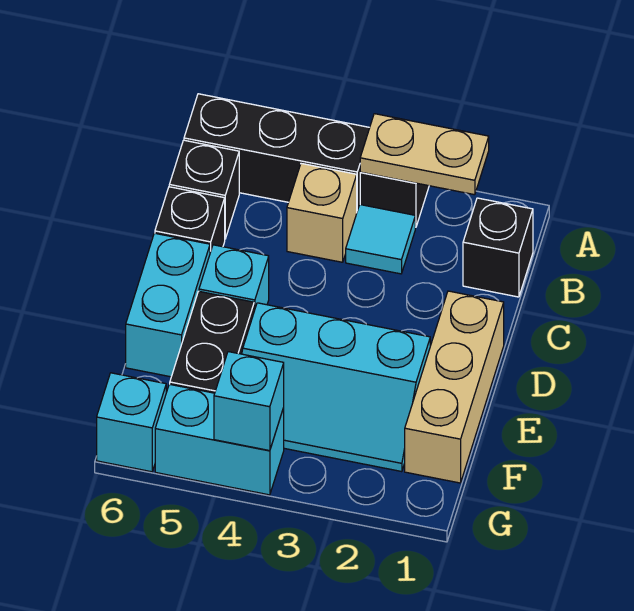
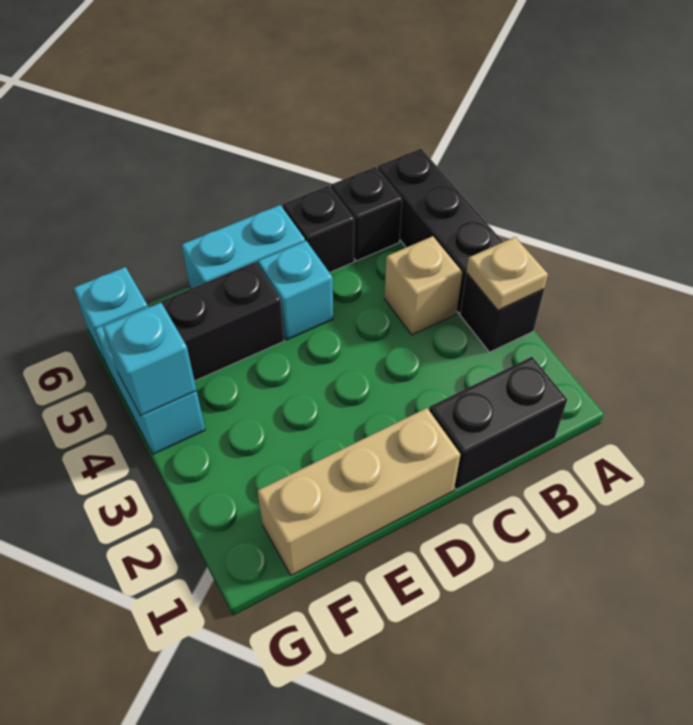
tan plate A2:A3 level 2 -> tan plate A3 level 2
black brick B1 level 1 -> black brick B1:C1 level 1
cyan tile B3 level 1 -> none
cyan slope E2:F4 level 1 top E -> none

